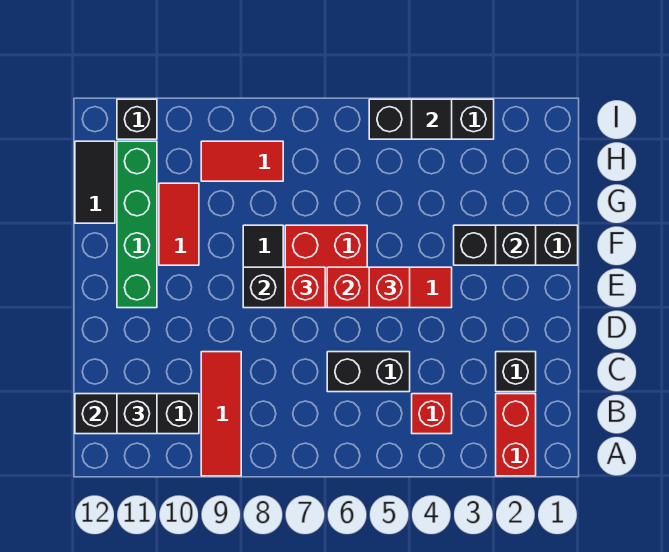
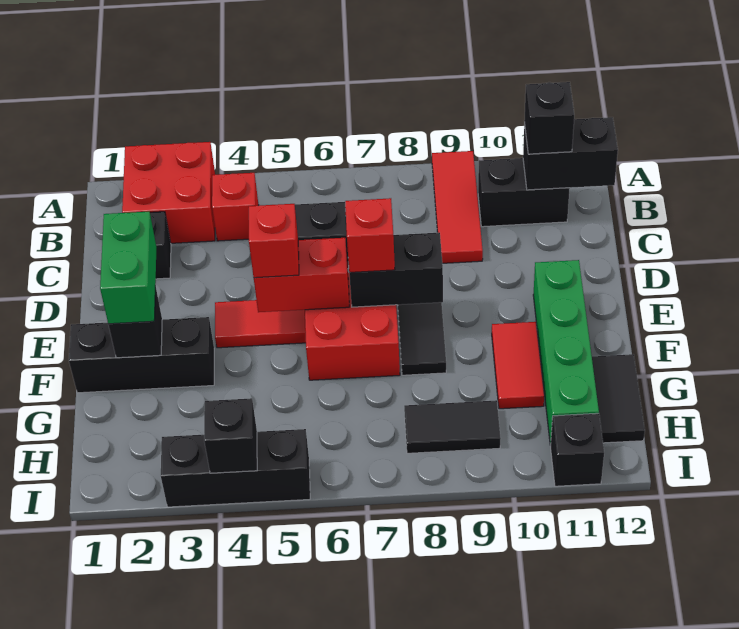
red brick A2:B2 level 1 -> red brick A2:B3 level 1
none -> green brick E2:F2 level 3
red tile H8:H9 level 1 -> black tile H8:H9 level 1
black tile I4 level 2 -> black brick I4 level 2

